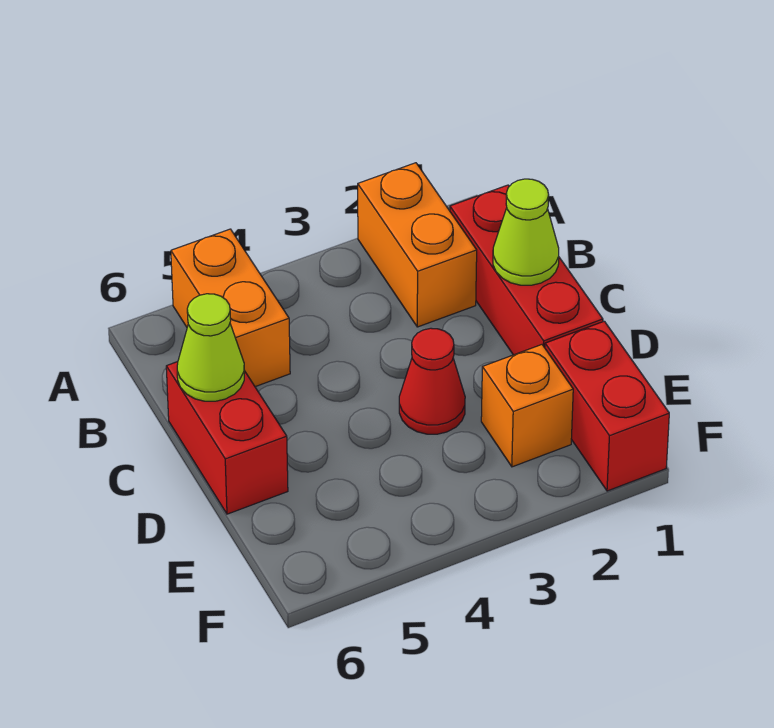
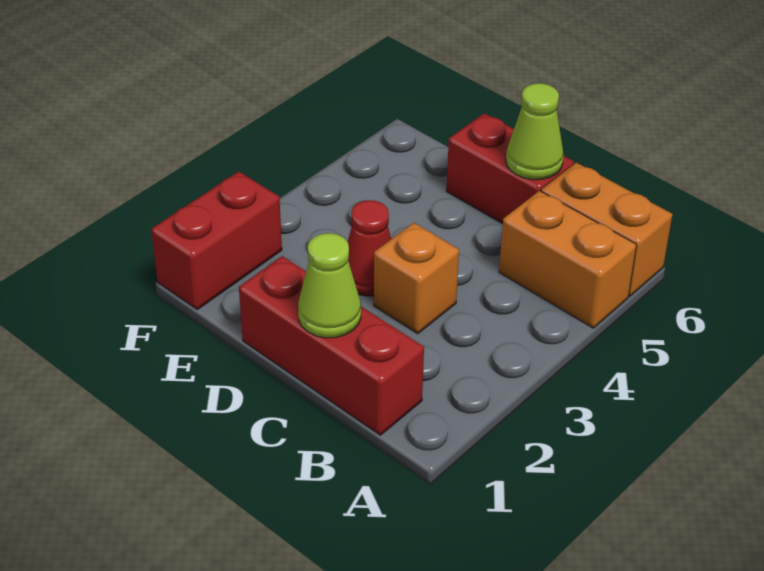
orange brick A2:B2 level 1 -> orange brick A6:B6 level 1
red brick E1:F1 level 1 -> red brick F1:F2 level 1
orange brick E2 level 1 -> orange brick C3 level 1

